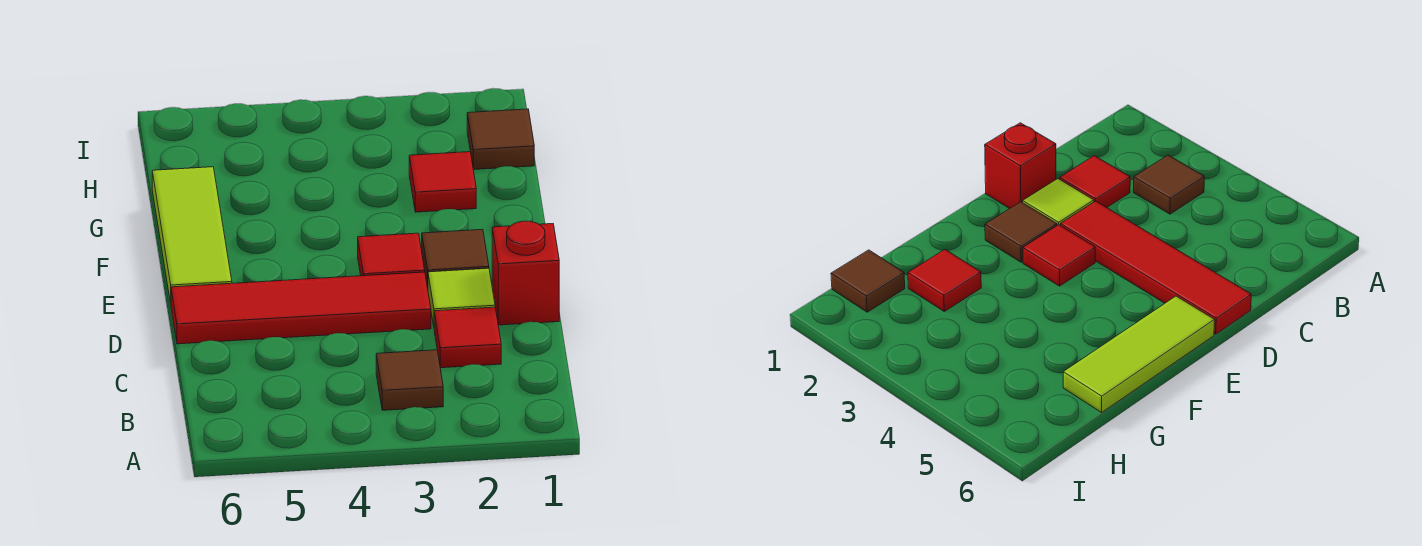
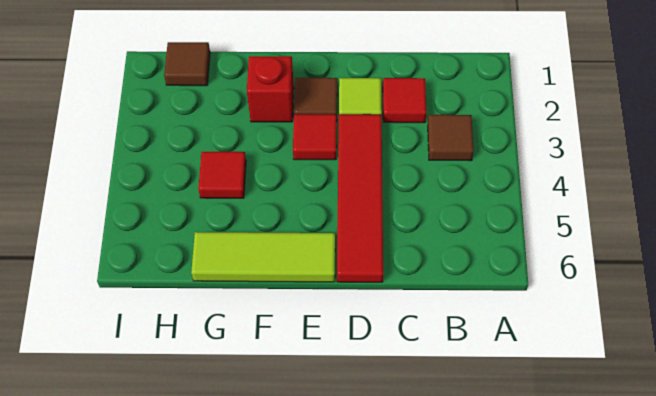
red brick D1 level 1 -> red brick F2 level 1
red tile G2 level 1 -> red tile G4 level 1

